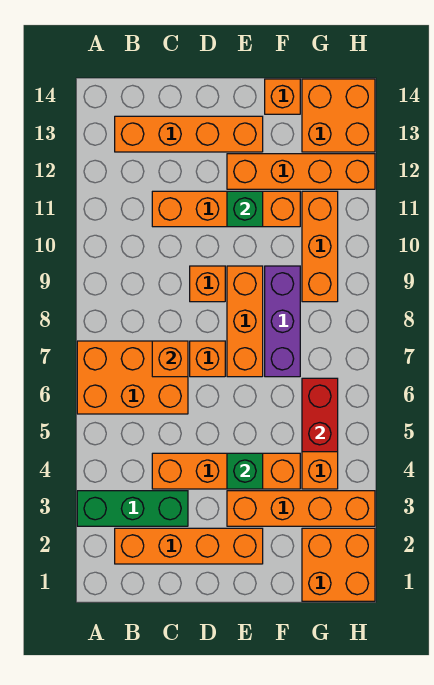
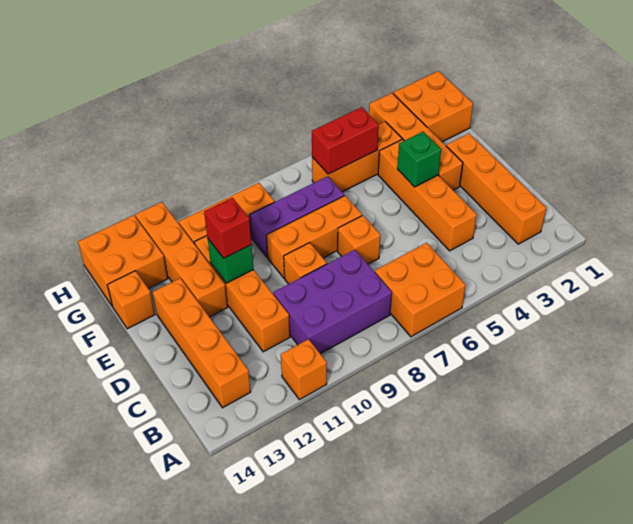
green brick A3:C3 level 1 -> none
orange brick A6:C7 level 1 -> orange brick A6:B7 level 1
none -> purple brick B8:C10 level 1
orange brick C7 level 2 -> orange brick A11 level 1
none -> red brick E11 level 3

